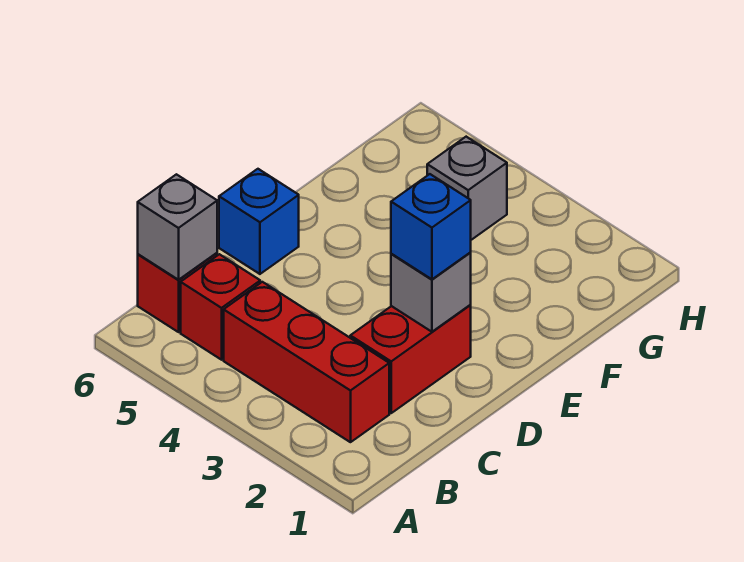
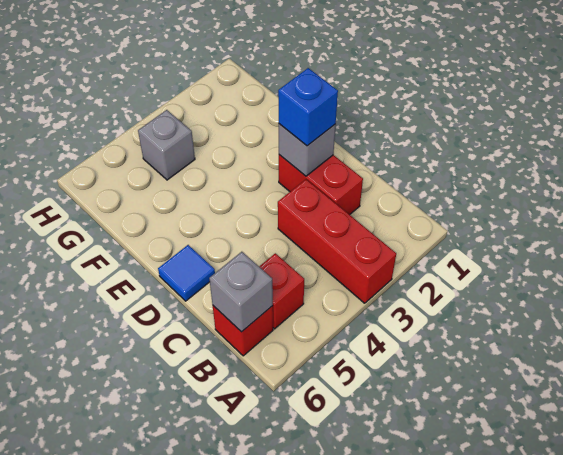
red brick B2:B4 level 1 -> red brick A3:C3 level 1
blue brick D6 level 1 -> blue tile D6 level 1

